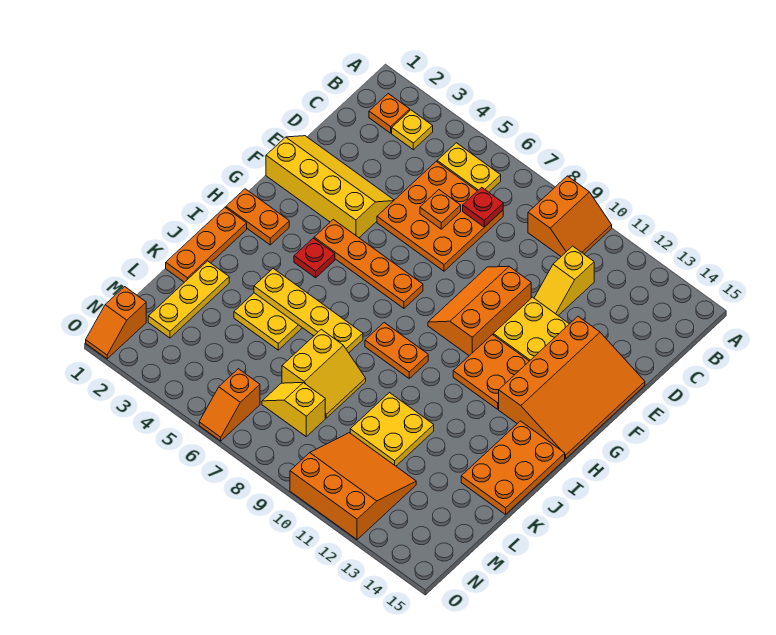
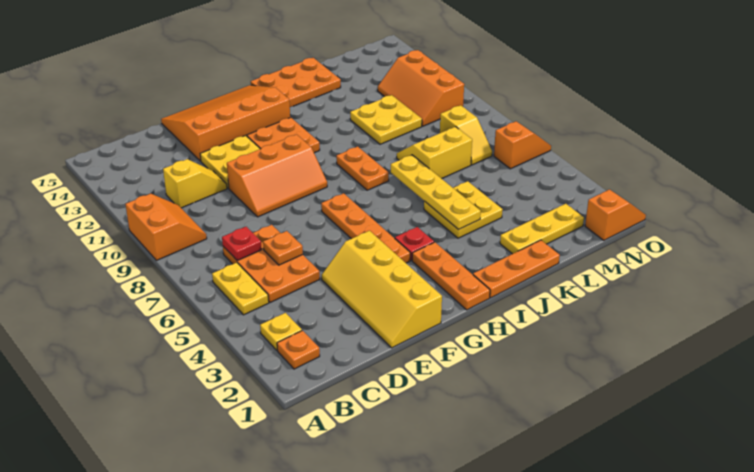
orange slope A9:B10 level 1 top 9 -> orange slope A9:B10 level 1 top A
orange plate C5:E7 level 1 -> orange plate C5:D7 level 1
orange plate H1:H2 level 1 -> orange plate H1:H3 level 1
orange slope M10:O12 level 1 top O -> orange slope M10:N12 level 1 top N

